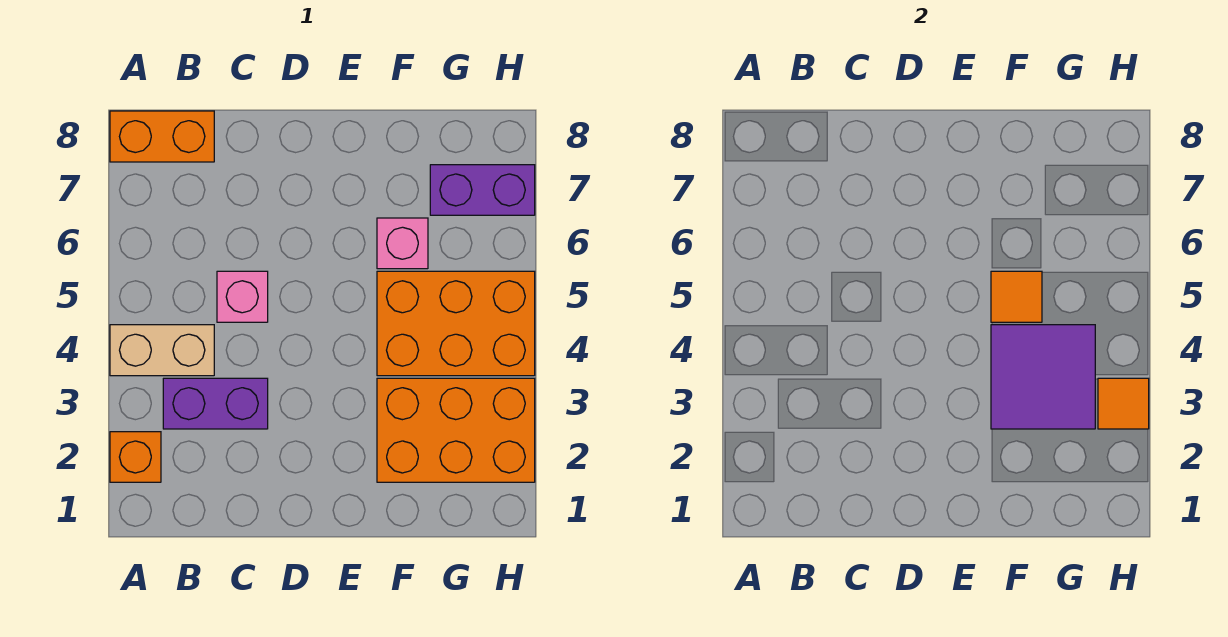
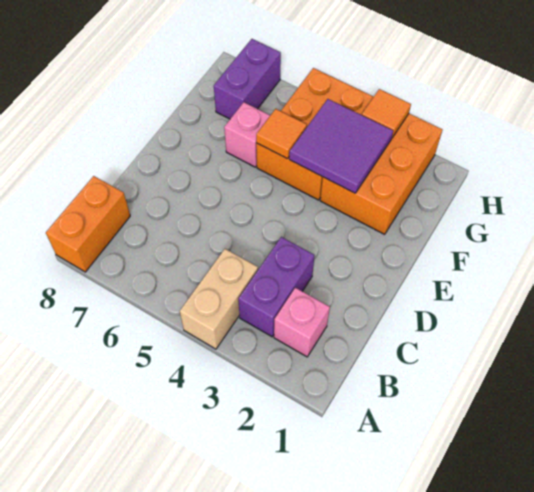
orange brick A2 level 1 -> none
pink brick C5 level 1 -> pink brick B2 level 1

